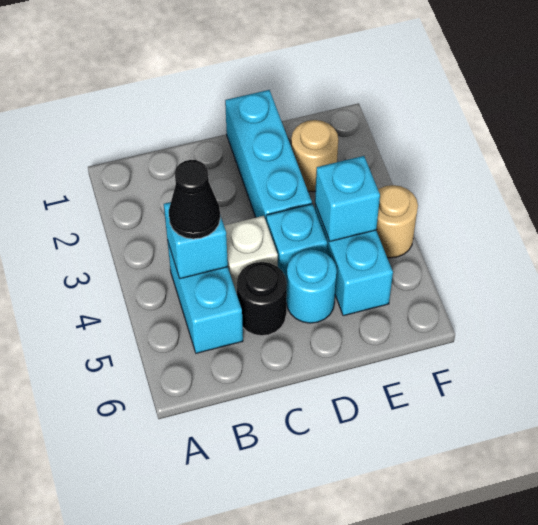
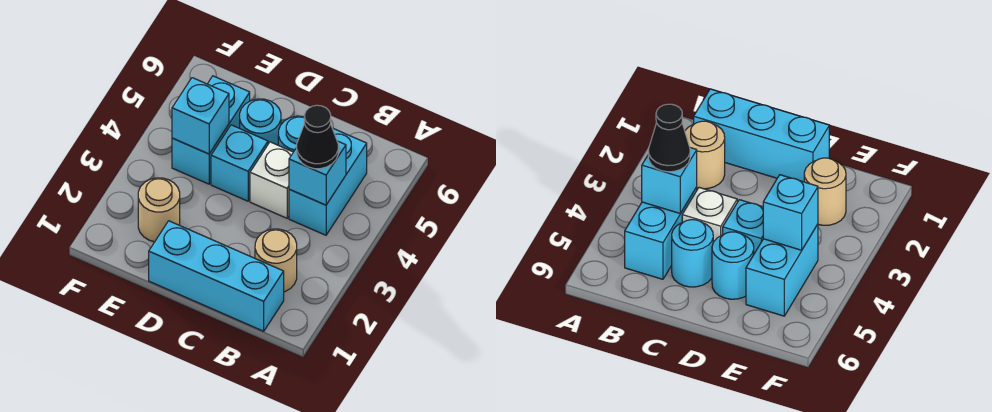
black round brick C5 level 1 -> cyan round brick C5 level 1
cyan brick D1:D3 level 1 -> cyan brick B1:D1 level 1
tan round brick F4 level 1 -> tan round brick B2 level 1

